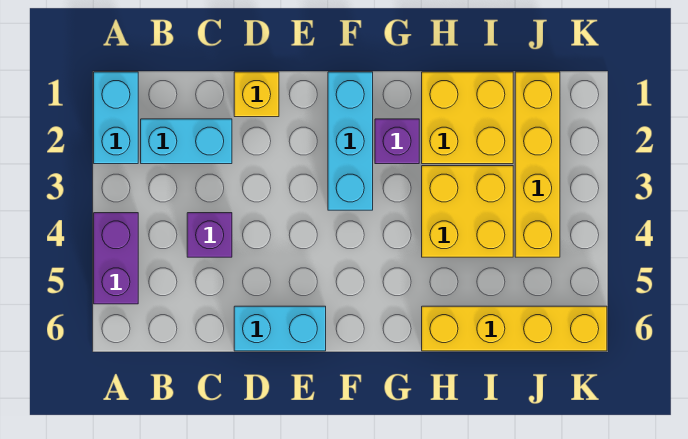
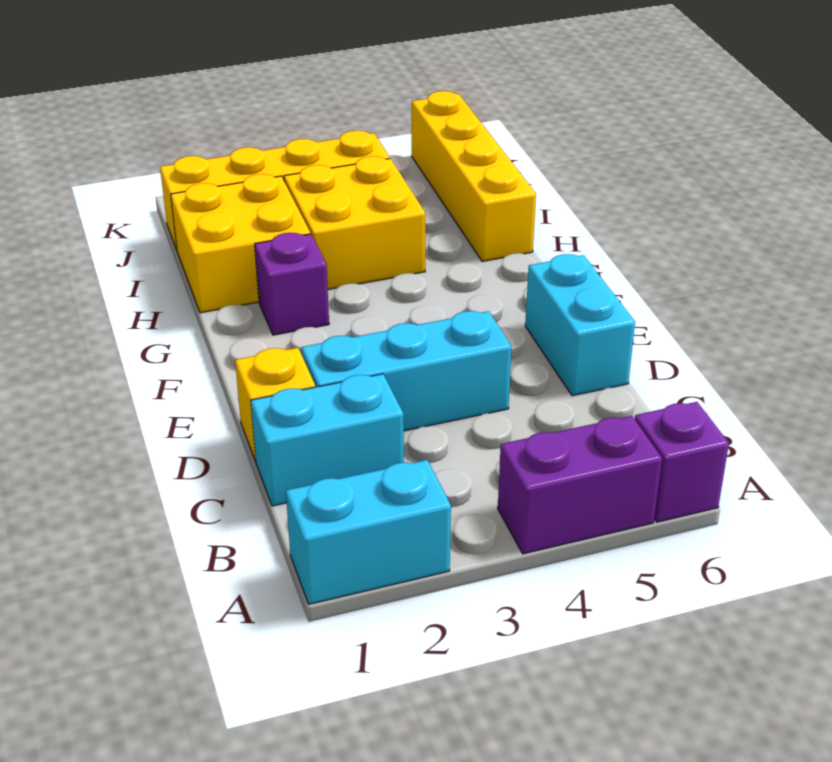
cyan brick B2:C2 level 1 -> cyan brick C1:C2 level 1
purple brick C4 level 1 -> purple brick A6 level 1
cyan brick F1:F3 level 1 -> cyan brick D2:D4 level 1

